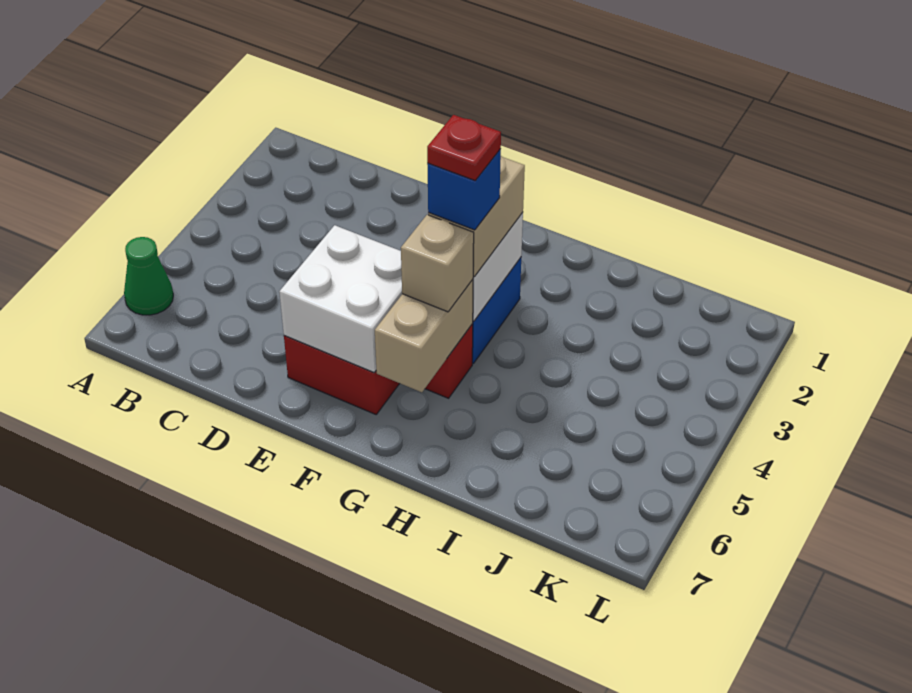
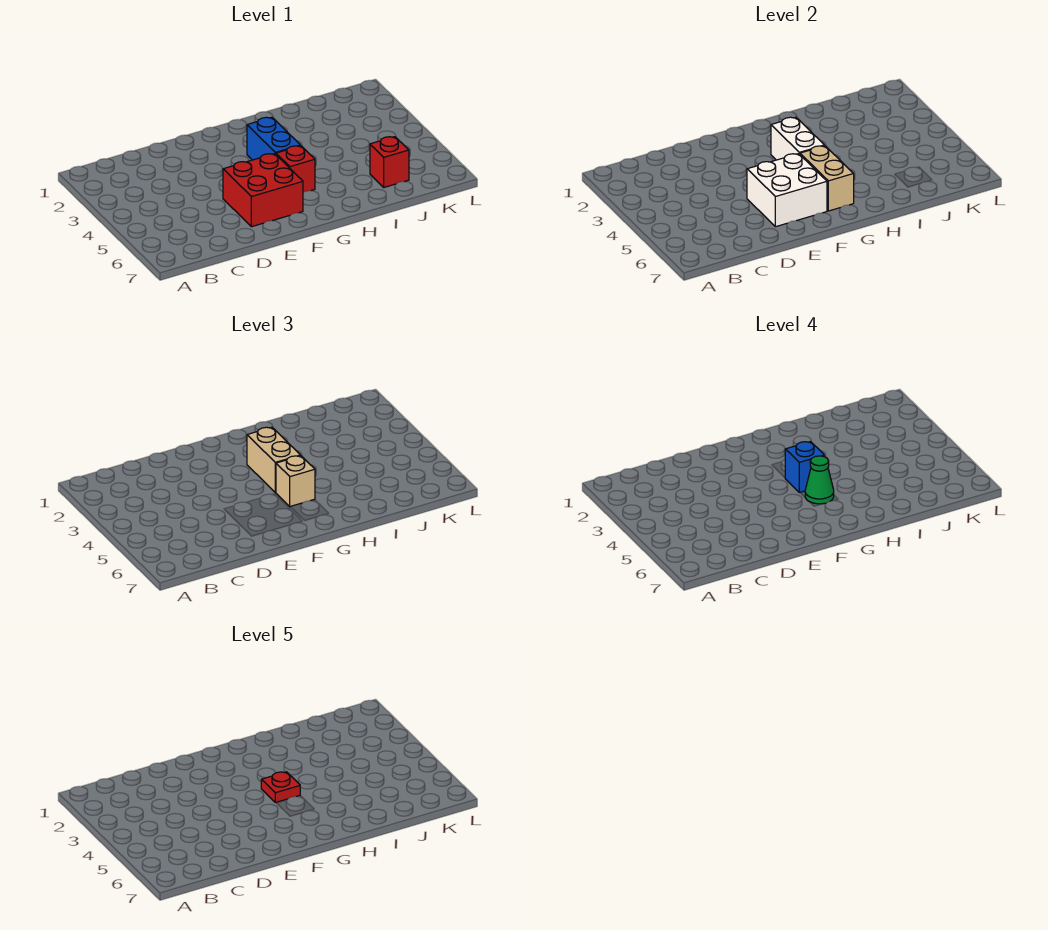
green cone A6 level 1 -> green cone G5 level 4
none -> red brick J6 level 1

